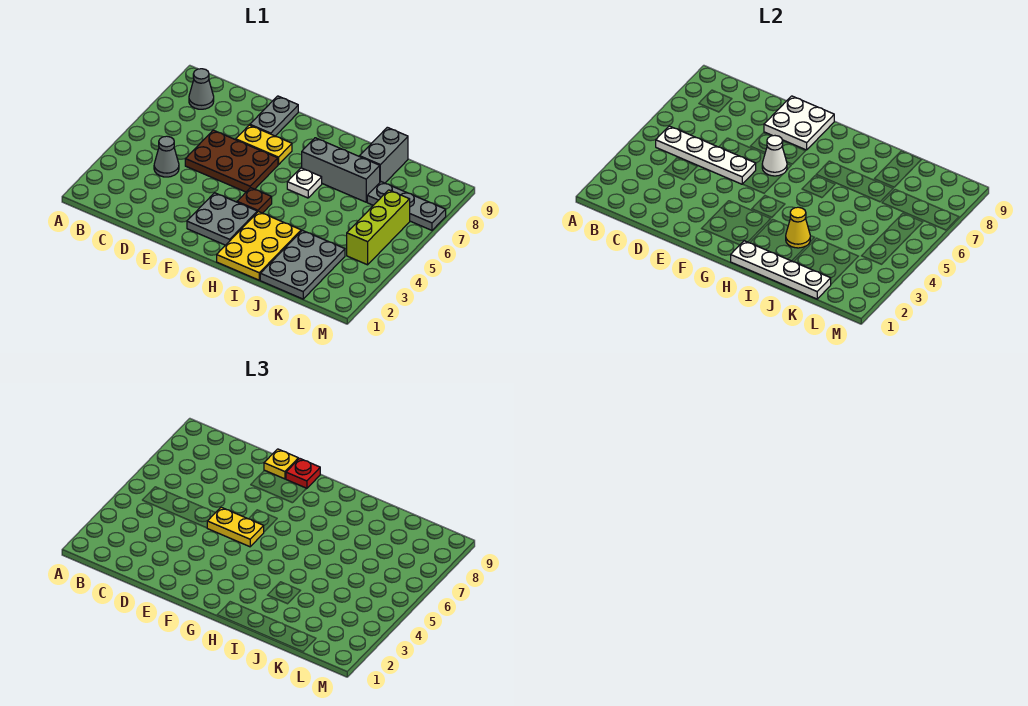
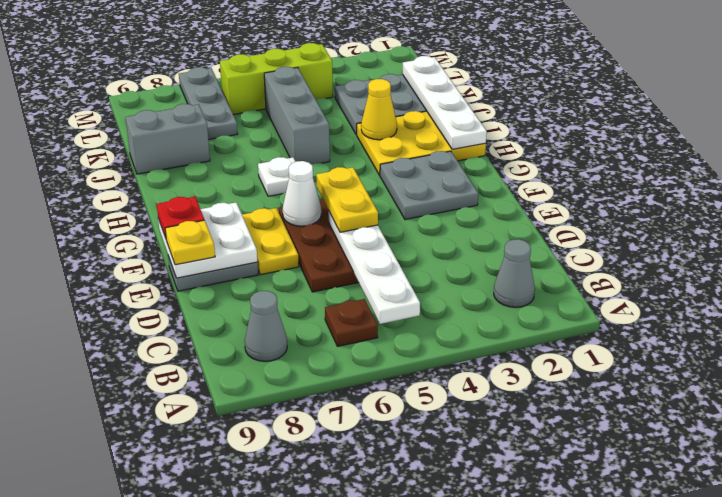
grey cone C4 level 1 -> grey cone B2 level 1
brown plate G4 level 1 -> brown plate B6 level 1
grey brick H7:J7 level 1 -> grey brick I5:K5 level 1

